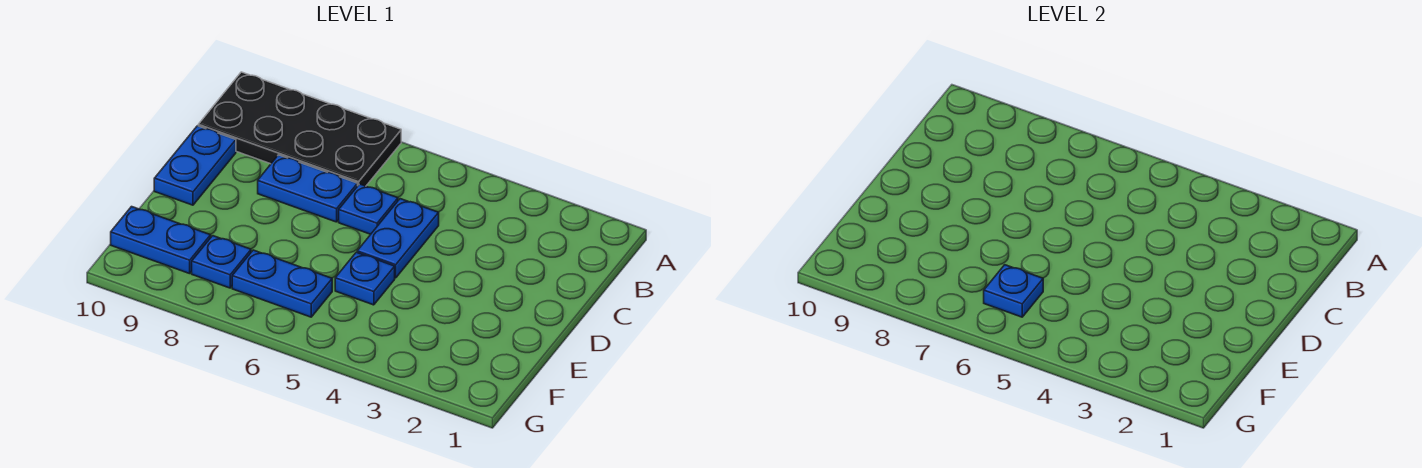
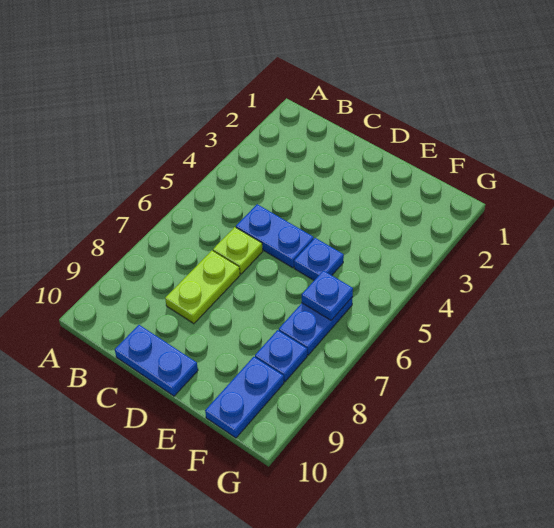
black plate A7:B10 level 1 -> none
blue plate C6 level 1 -> lime plate C6 level 1
blue plate C7:C8 level 1 -> lime plate C7:C8 level 1

